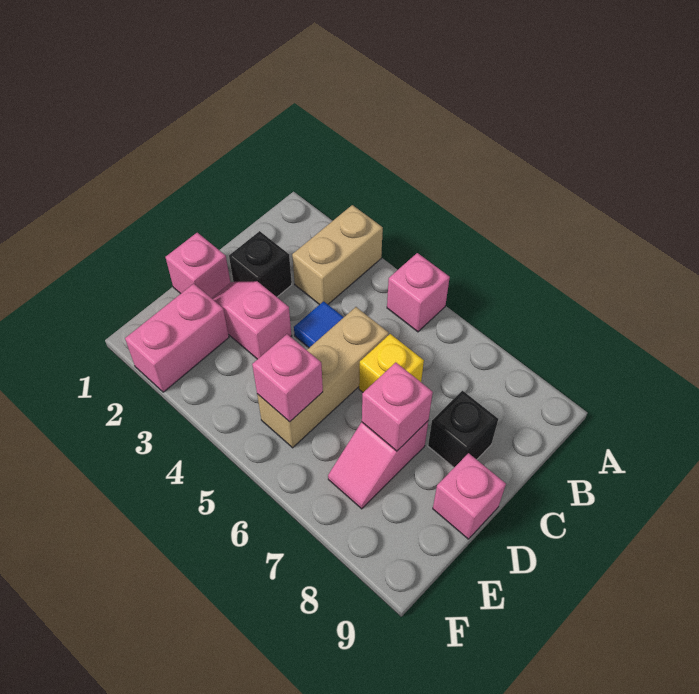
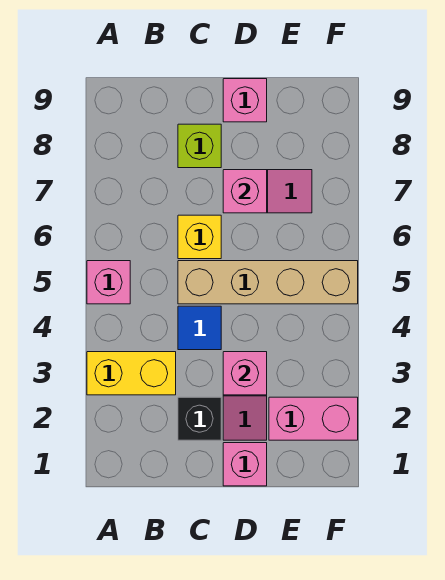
tan brick A3:B3 level 1 -> yellow brick A3:B3 level 1
tan brick C5:E5 level 1 -> tan brick C5:F5 level 1
black brick C8 level 1 -> lime brick C8 level 1
pink brick E5 level 2 -> pink brick D3 level 2

